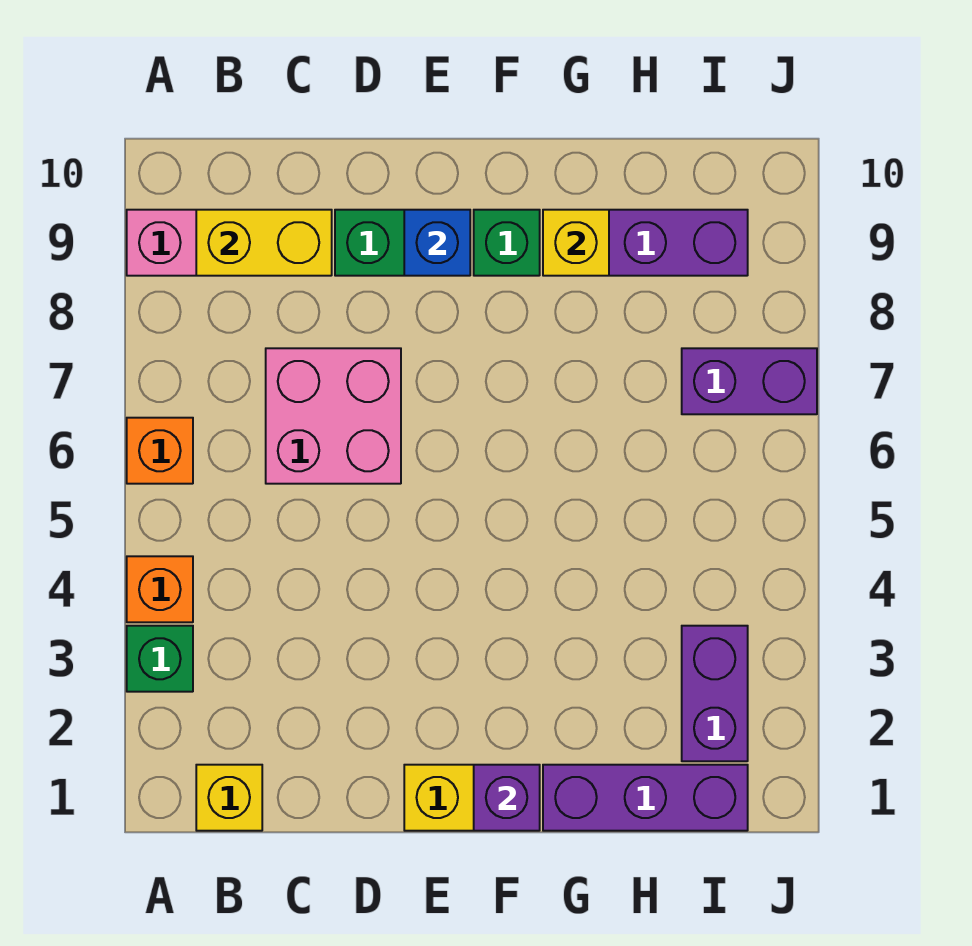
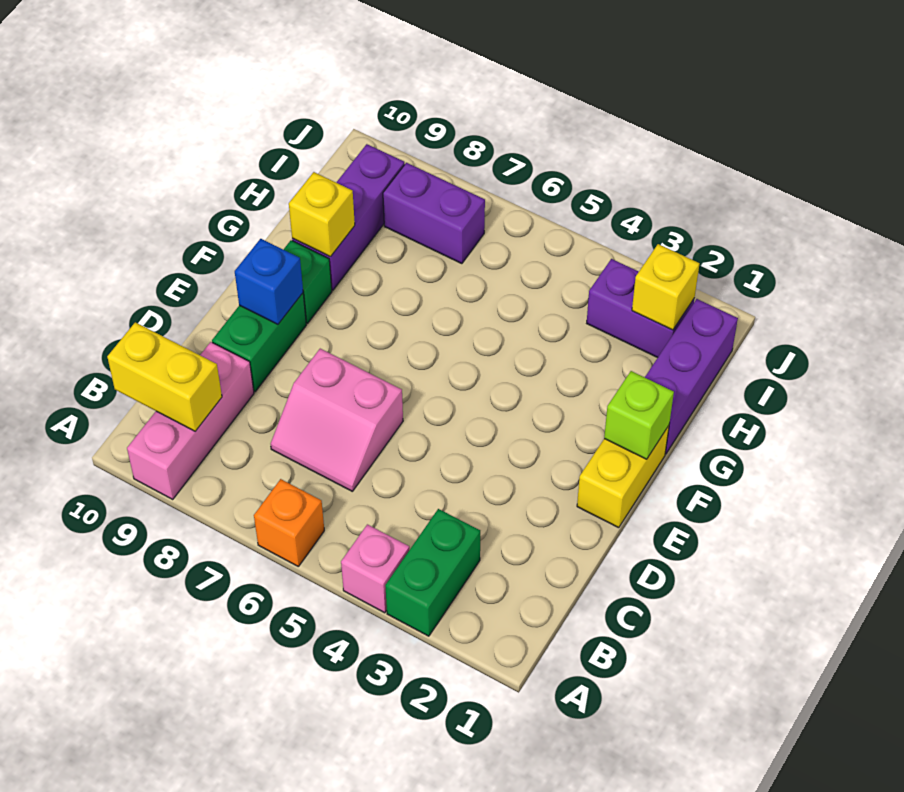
green brick A3 level 1 -> green brick A3:B3 level 1
orange brick A4 level 1 -> pink brick A4 level 1
yellow brick B1 level 1 -> yellow brick I2 level 2
yellow brick B9:C9 level 2 -> yellow brick B9:B10 level 2
pink brick C6:D7 level 1 -> pink slope C6:D7 level 1 top D
purple brick F1 level 2 -> lime brick F1 level 2
purple brick I7:J7 level 1 -> purple brick I7:I8 level 1

